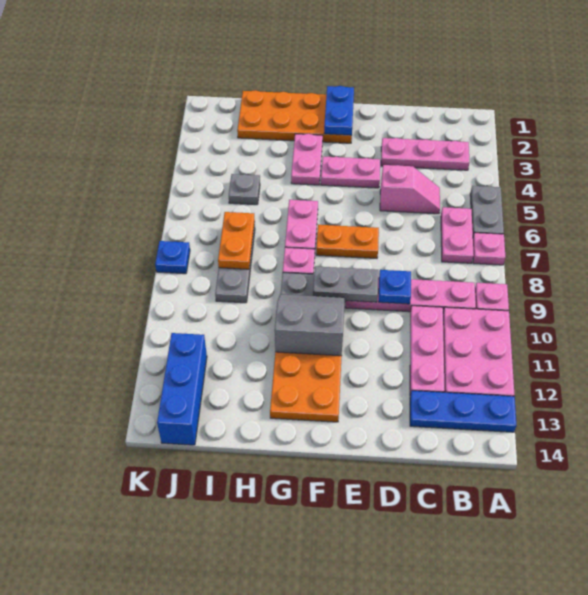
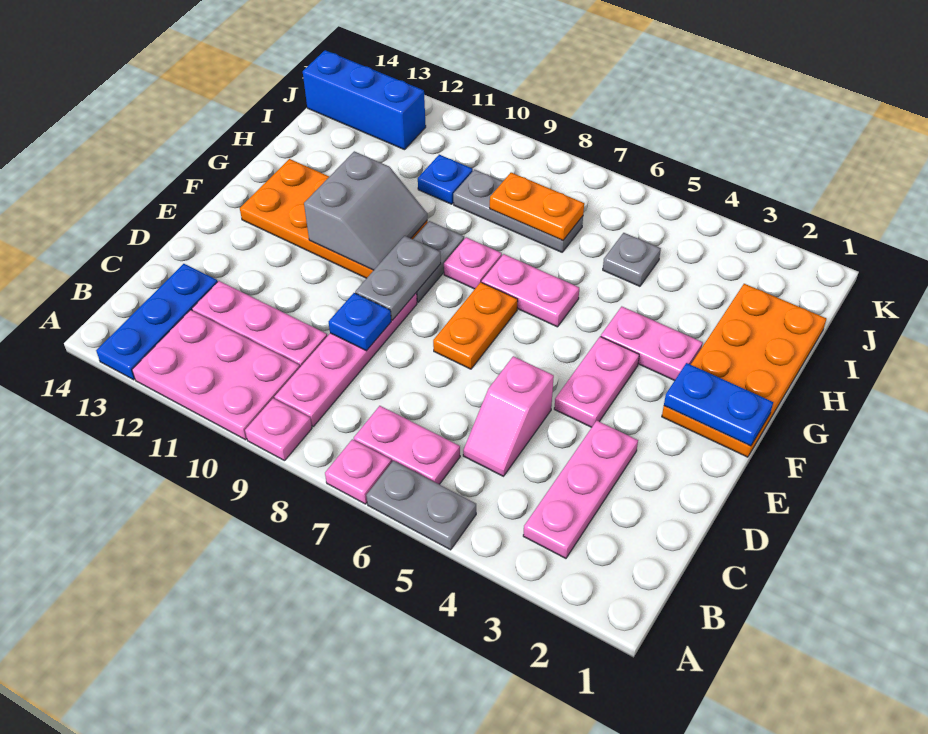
blue plate K8 level 1 -> blue plate I10 level 1

